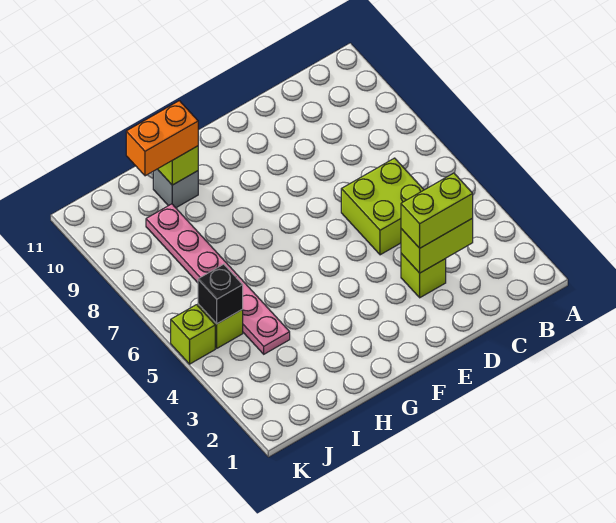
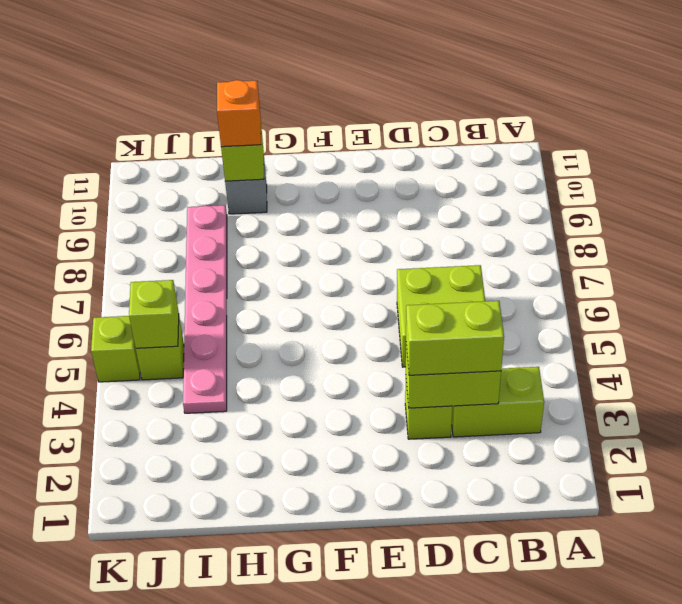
none -> lime brick B3:C3 level 1
orange brick H10:I10 level 3 -> orange brick H10 level 3
black brick J5 level 2 -> lime brick J5 level 2

